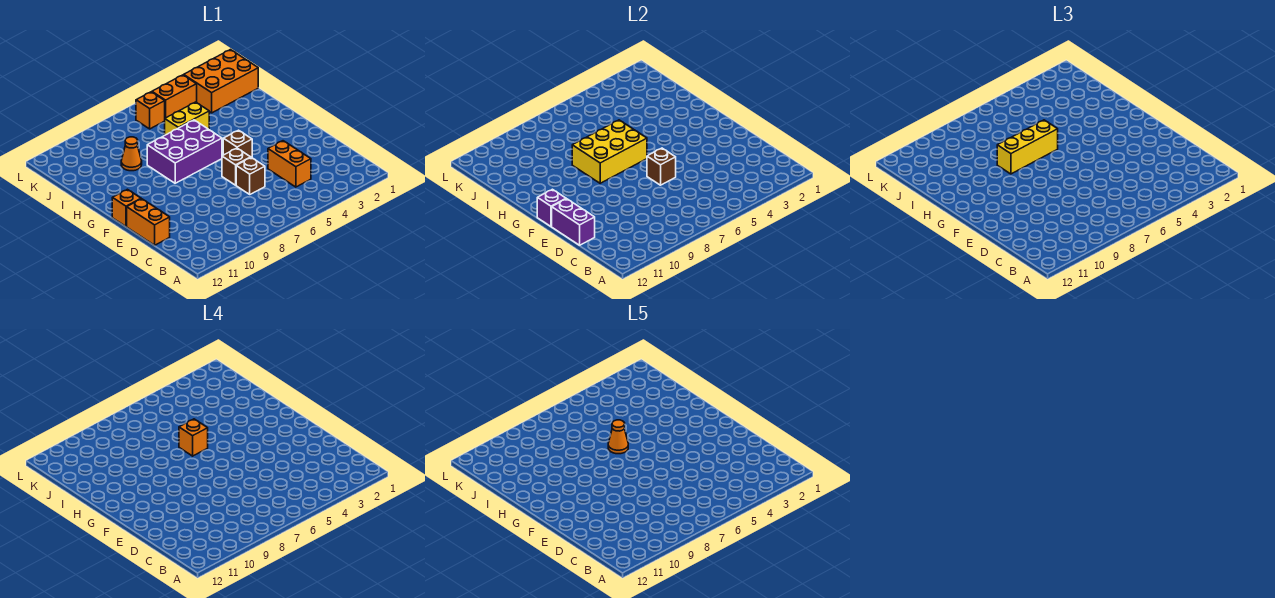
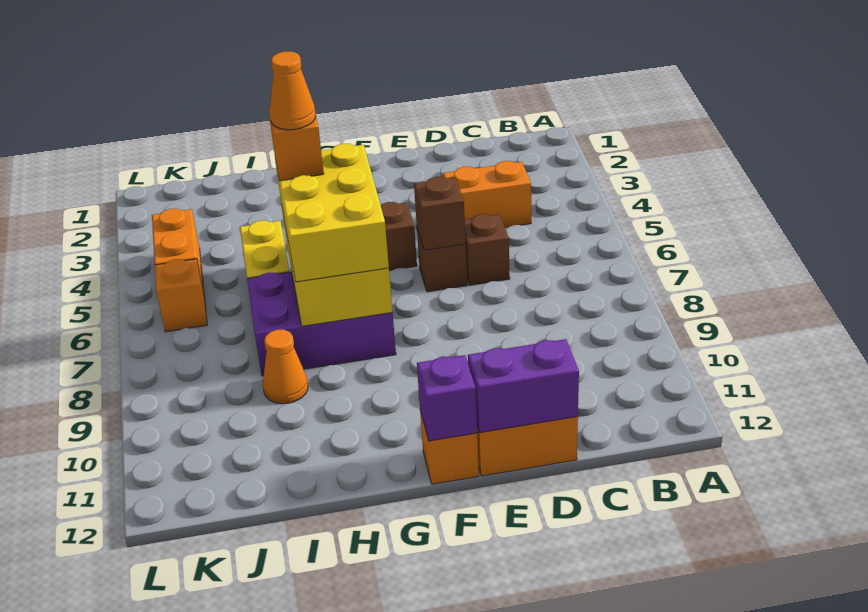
purple brick G6:H8 level 1 -> purple brick G7:I8 level 1
yellow brick H6:H8 level 3 -> yellow brick G6:H8 level 3
orange brick J1:K3 level 1 -> none

